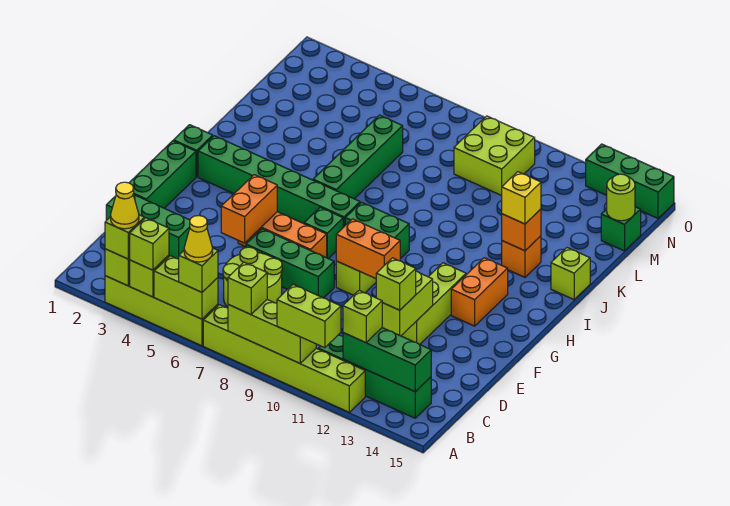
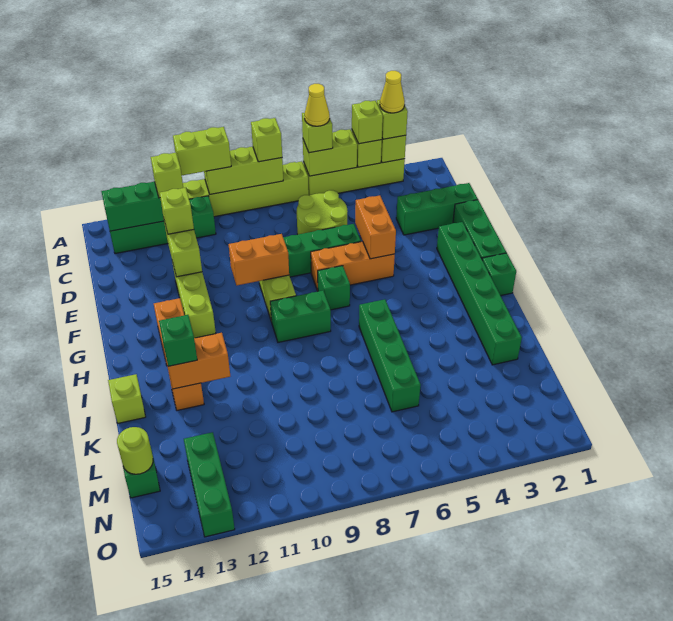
green brick H2:H7 level 1 -> green brick F2:K2 level 1
orange brick J13 level 2 -> orange brick J12:J13 level 2
yellow brick J13 level 3 -> green brick J13 level 3
lime brick M9:N10 level 1 -> none
green brick O13:O15 level 1 -> green brick M13:O13 level 1

